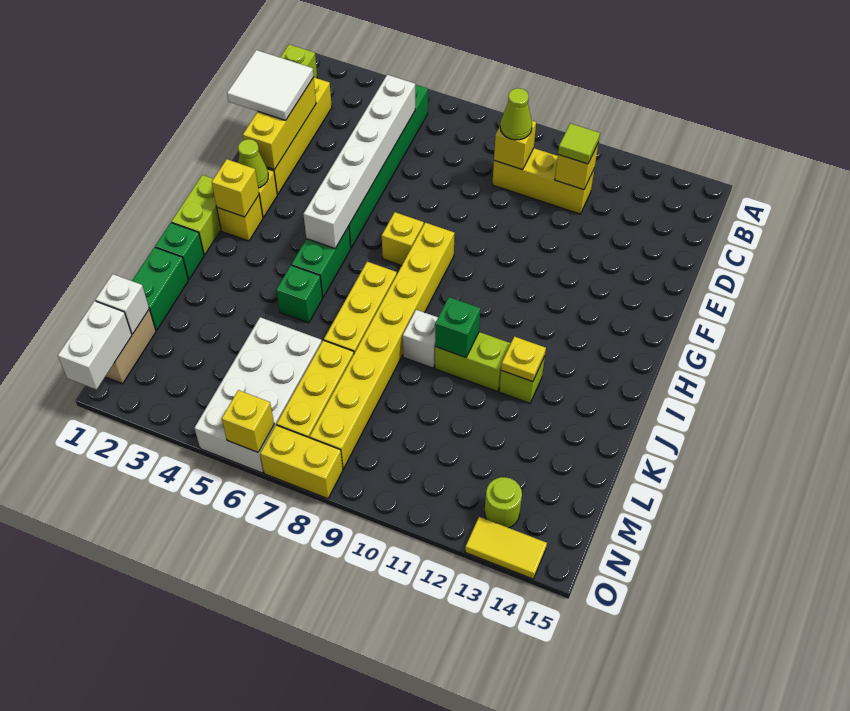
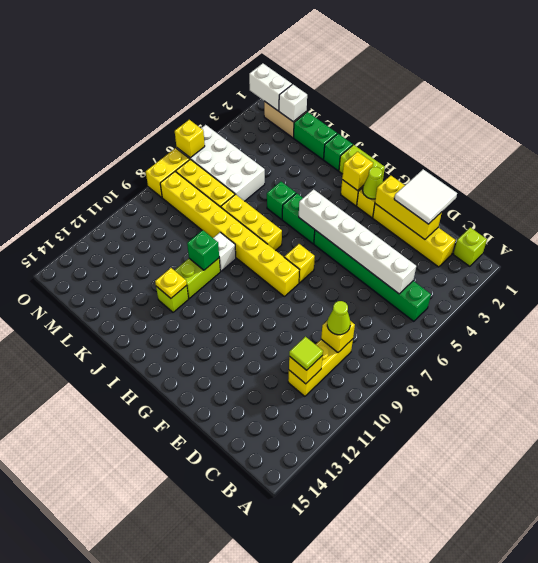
lime round brick N13 level 1 -> none
yellow tile O13:O14 level 1 -> none

